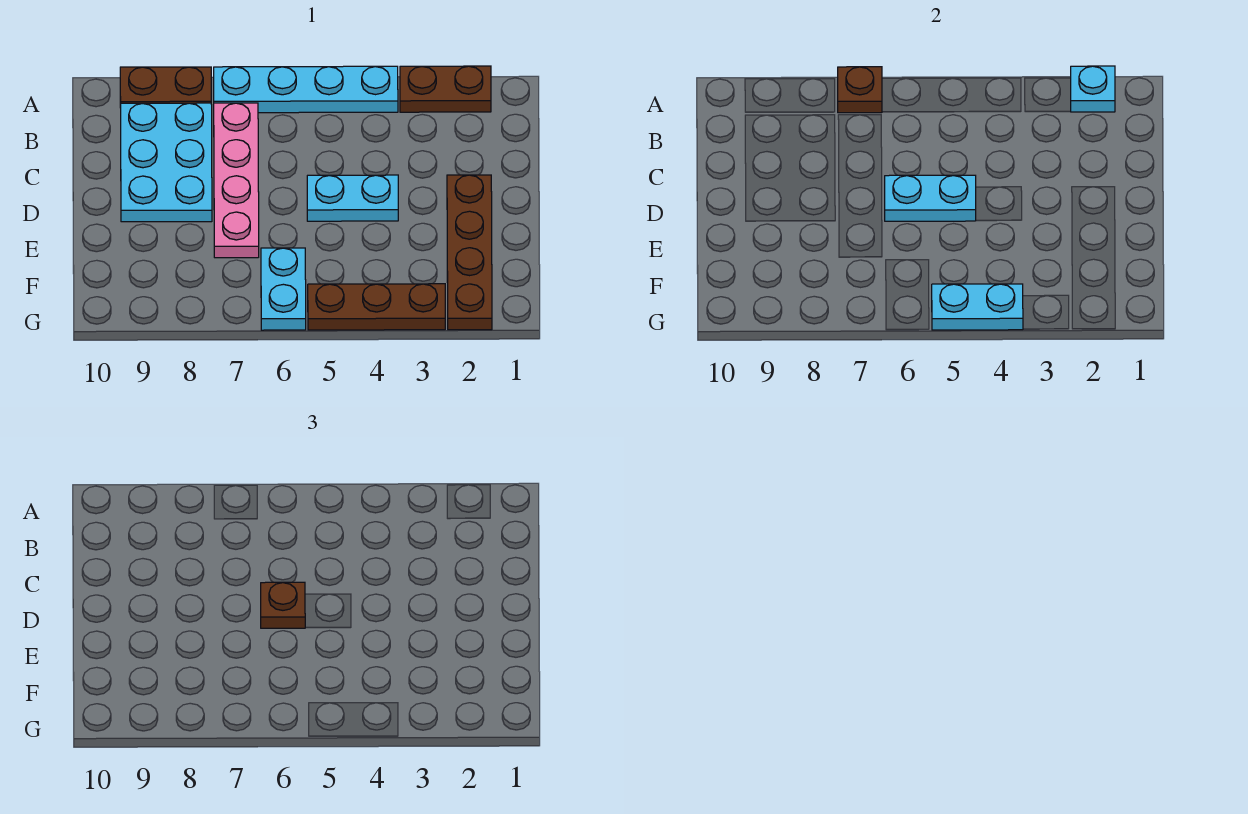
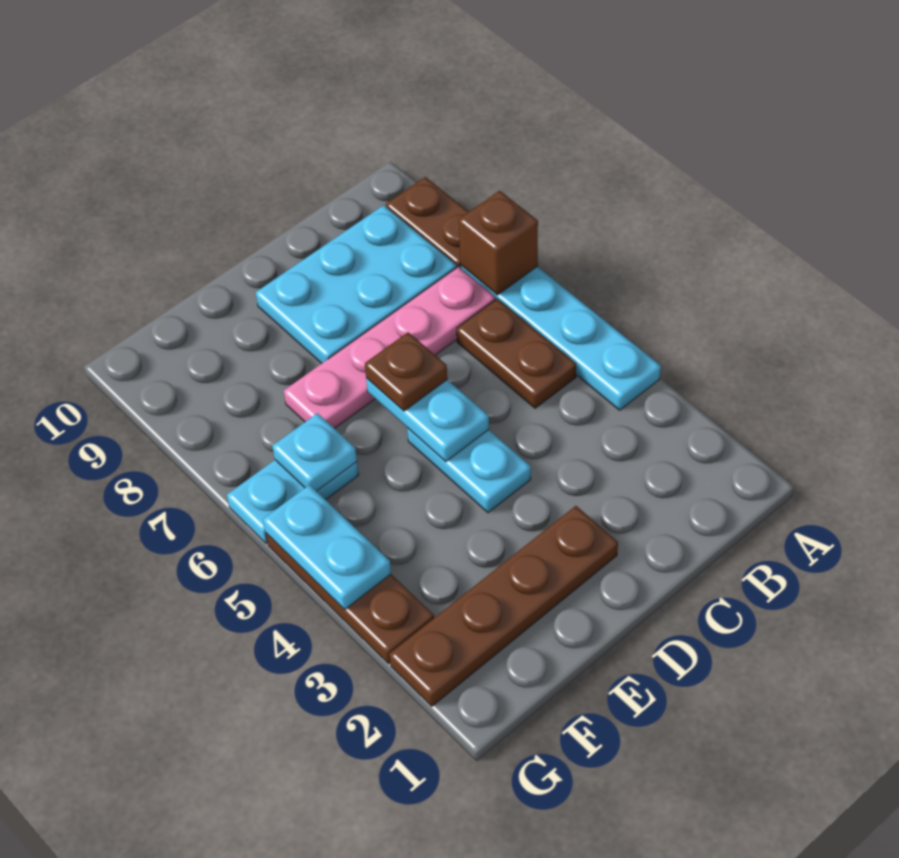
brown plate A2:A3 level 1 -> brown plate B5:B6 level 1
cyan plate A2 level 2 -> cyan plate F6 level 2
brown plate A7 level 2 -> brown brick A7 level 2

